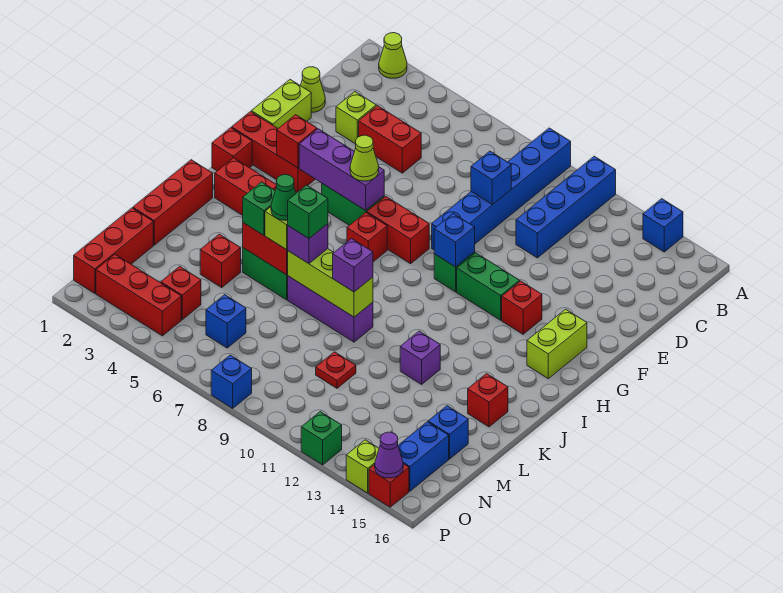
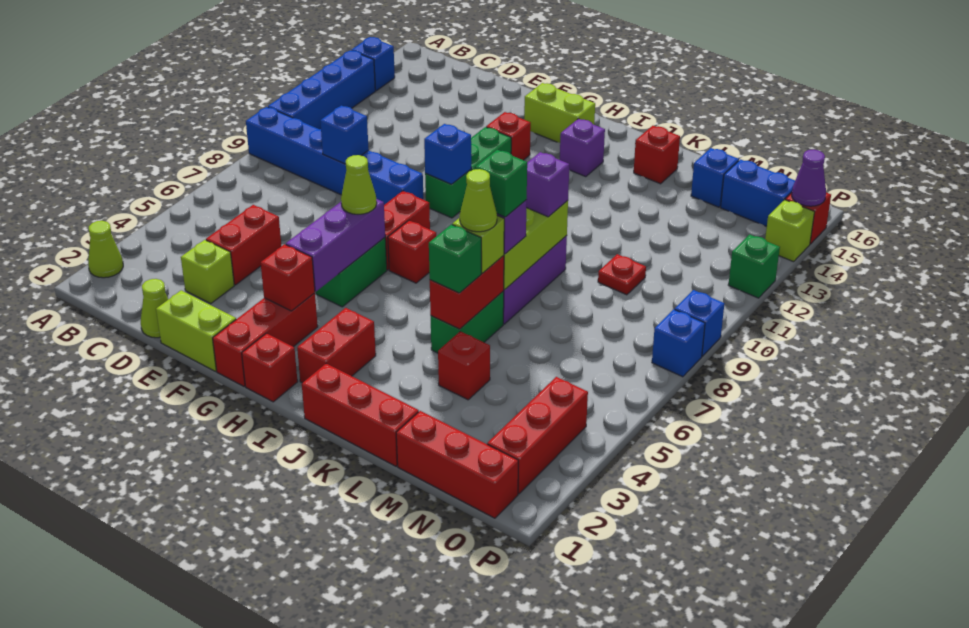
blue brick A11:D11 level 1 -> blue brick A10:A13 level 1
green cone K6 level 4 -> lime cone K6 level 4
purple brick K12 level 1 -> purple brick I14 level 1
red brick N4 level 1 -> none
blue brick N6 level 1 -> blue brick P9 level 1

